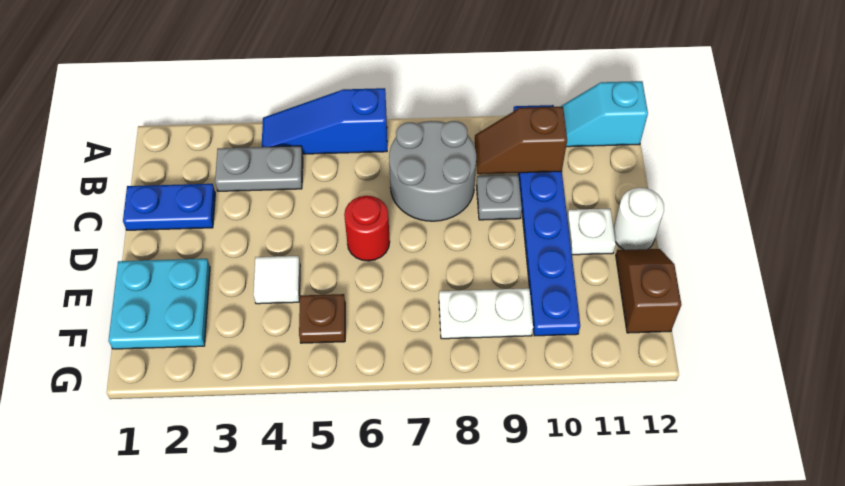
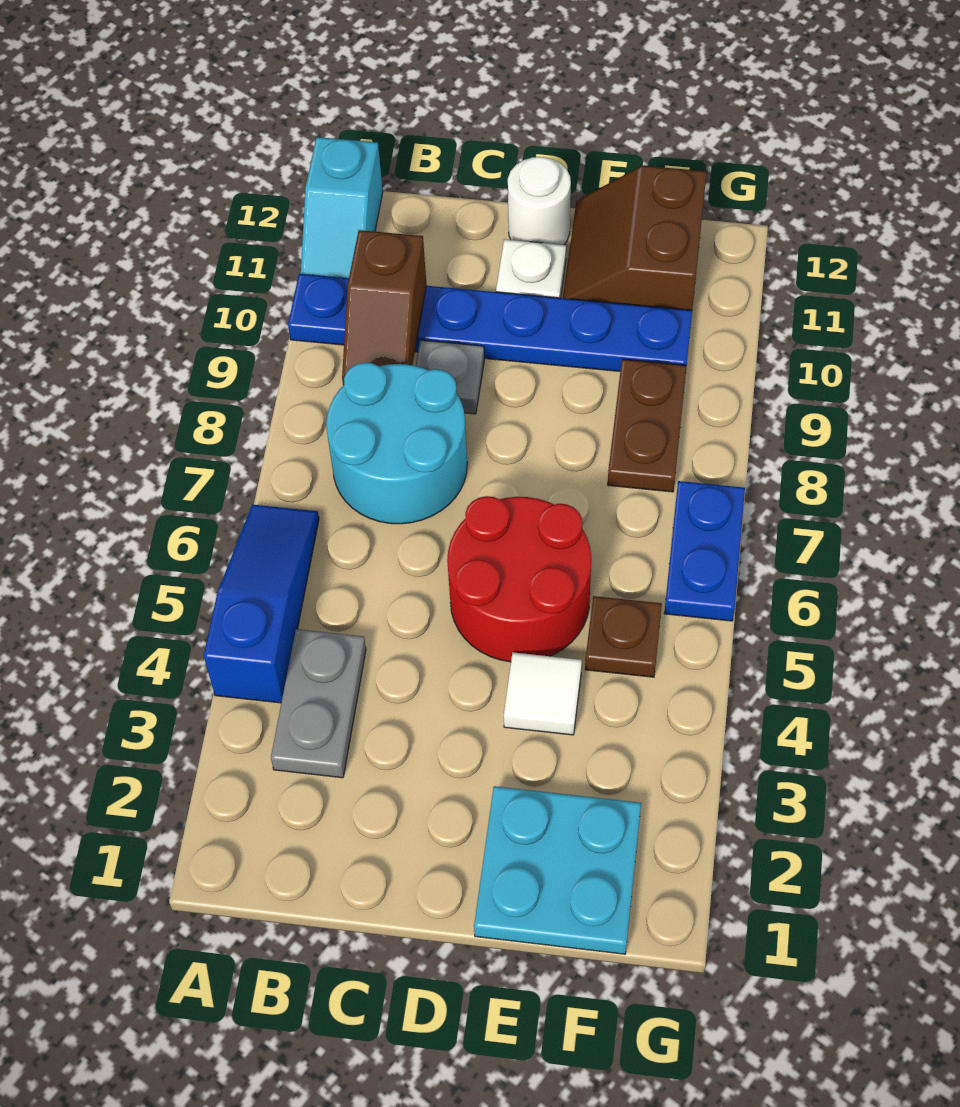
blue slope A4:A6 level 1 top 6 -> blue slope A4:A6 level 1 top 4
grey round brick B7:C8 level 1 -> cyan round brick B7:C8 level 1
blue plate C1:C2 level 1 -> blue plate G6:G7 level 1
red round brick D6 level 1 -> red round brick D5:E6 level 1
brown slope E12:F12 level 1 top F -> brown slope E11:F12 level 1 top F
white plate F8:F9 level 1 -> brown plate F8:F9 level 1

